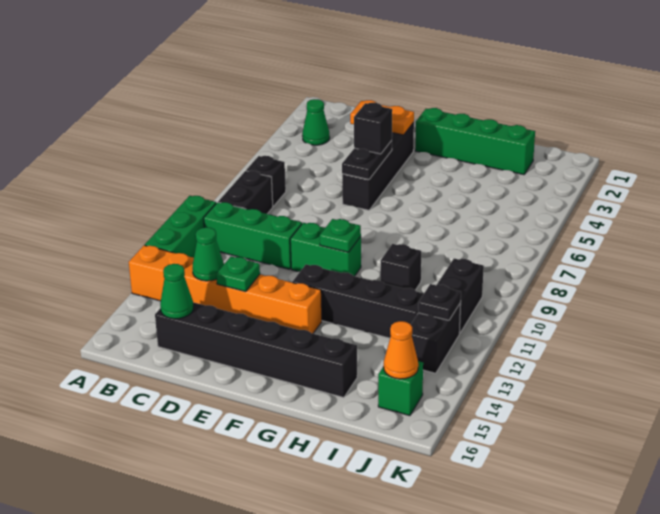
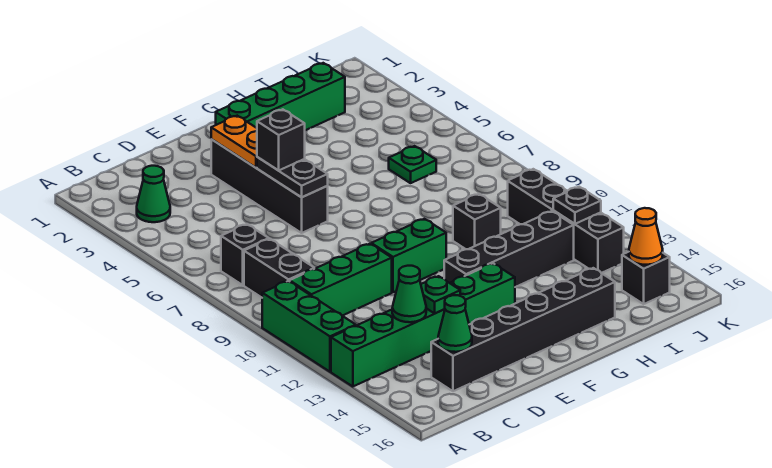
orange brick A13:F13 level 1 -> green brick A13:F13 level 1
orange plate D3:E3 level 2 -> orange plate E3:E4 level 2
green plate F10 level 2 -> green plate I6 level 1
green brick J15 level 1 -> black brick J15 level 1

